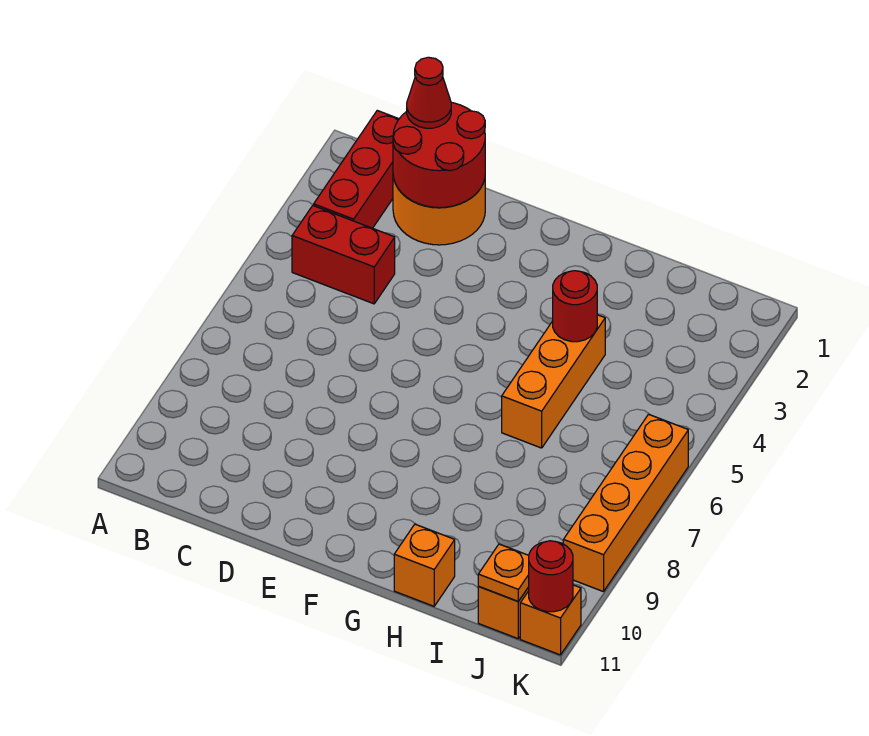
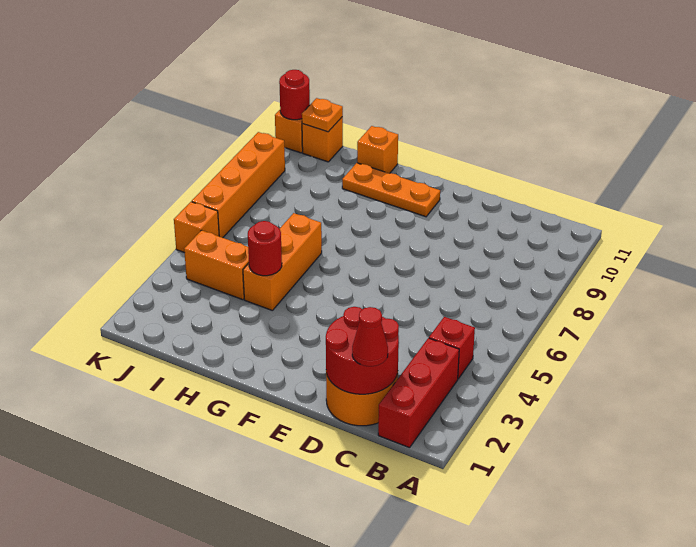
red brick B4:C4 level 1 -> red brick B4 level 1
none -> orange plate F10:H10 level 1
none -> orange brick I4:J4 level 1
none -> orange brick K5 level 1

